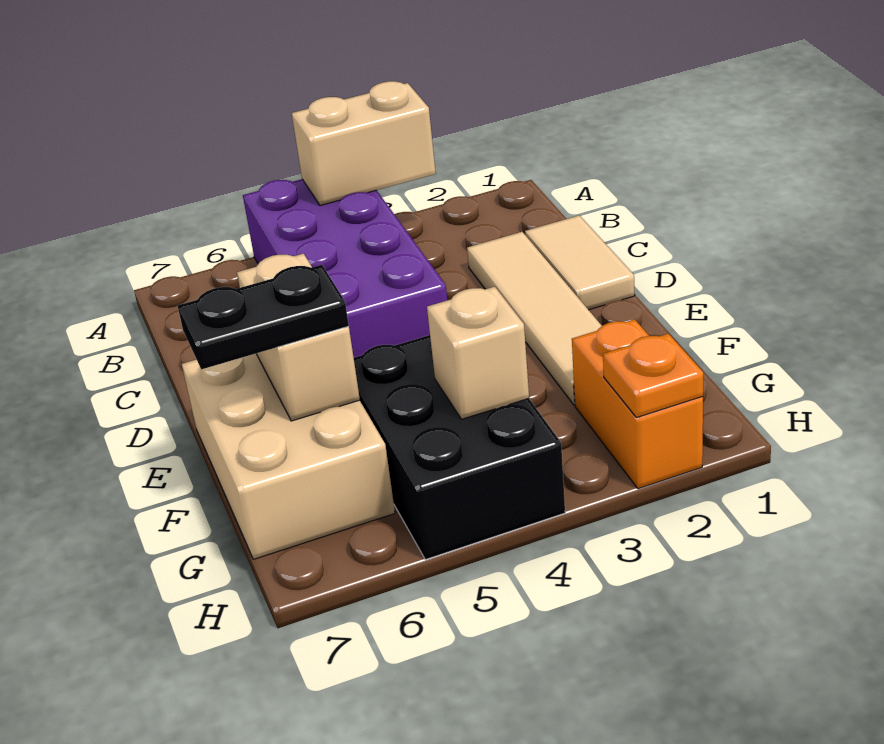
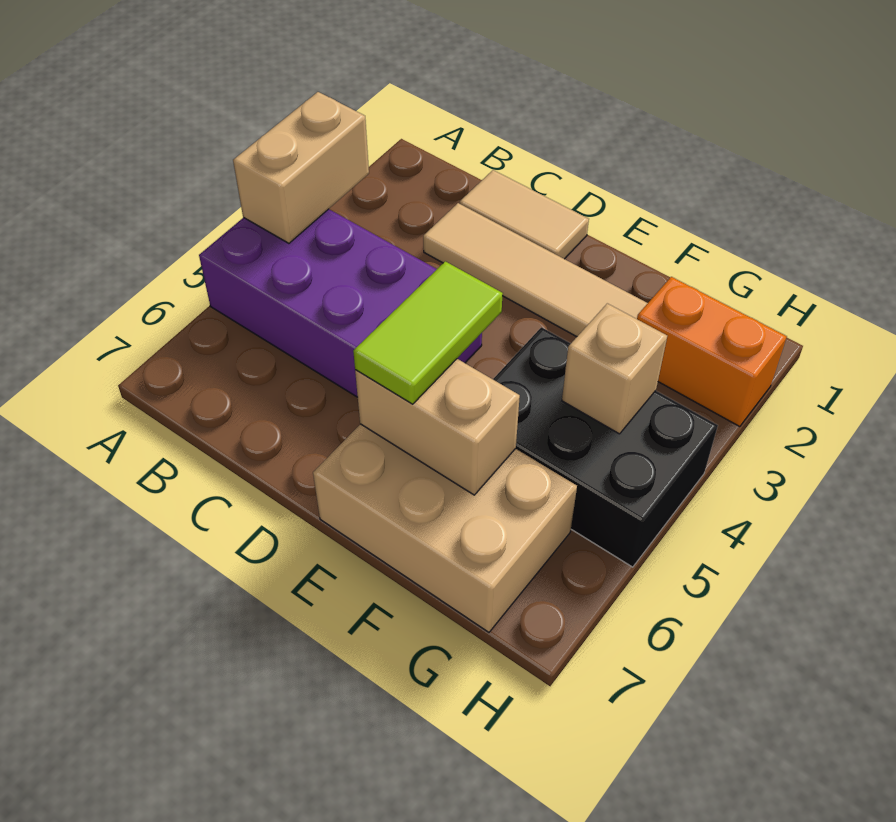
none -> lime tile E5:E6 level 3
black plate F6:F7 level 3 -> none
orange plate H2 level 2 -> none

